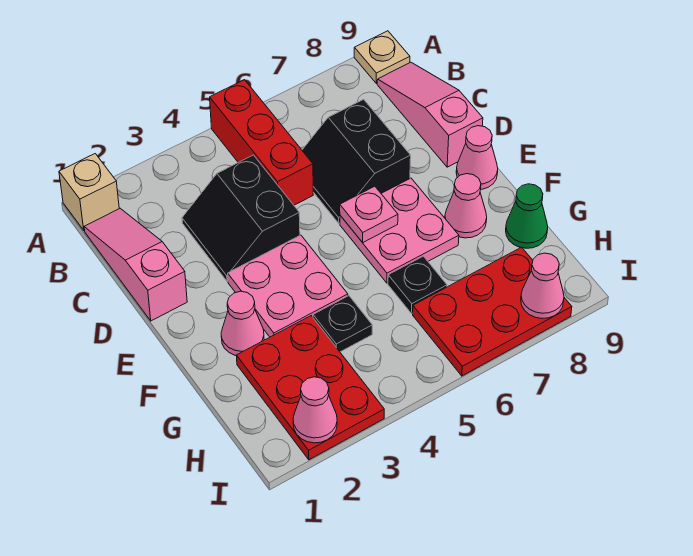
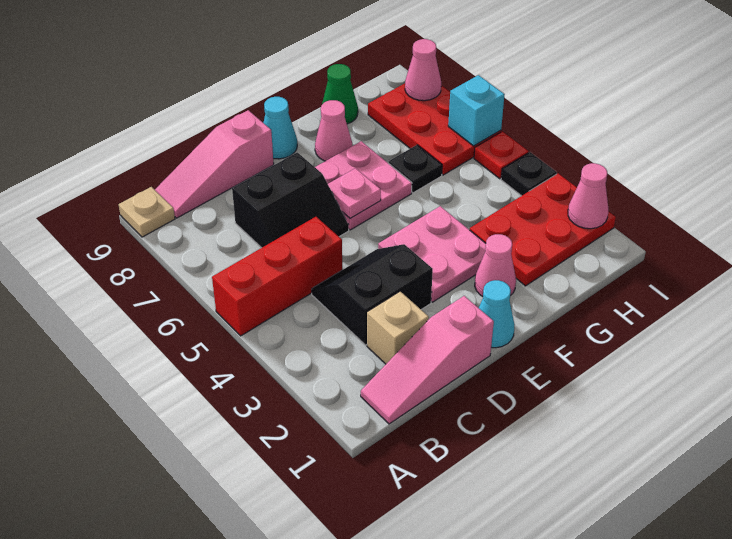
tan brick A1 level 1 -> tan brick C2 level 1
black slope C3:D4 level 1 top 4 -> black slope C3:D4 level 1 top 3
none -> cyan cone E1 level 1
pink cone E9 level 1 -> cyan cone E9 level 1
black plate G4 level 1 -> black plate I4 level 1
none -> red plate I5 level 1
none -> cyan brick I6 level 2

